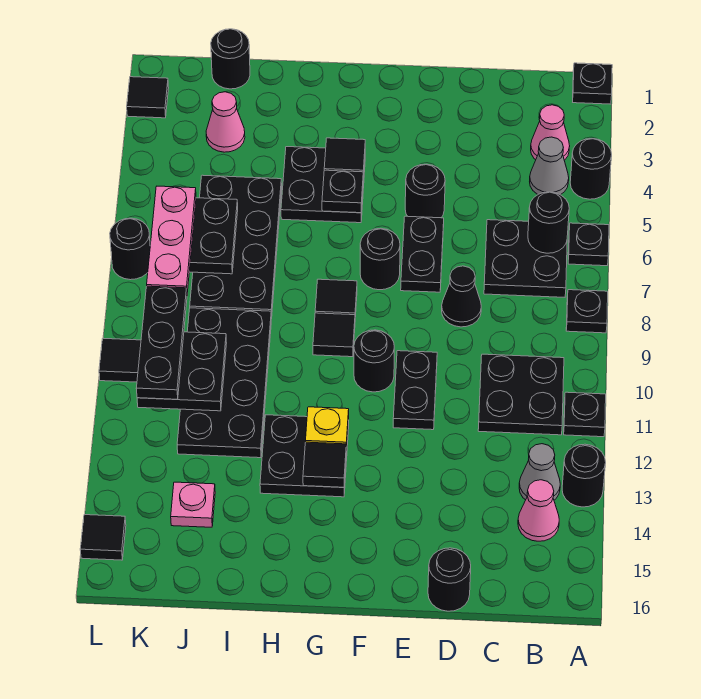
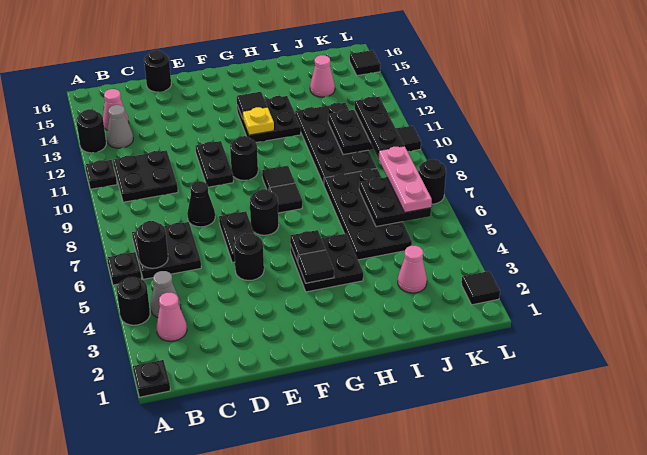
black plate A8 level 1 -> none
black round brick J1 level 1 -> none
pink plate J14 level 1 -> pink cone J14 level 1

